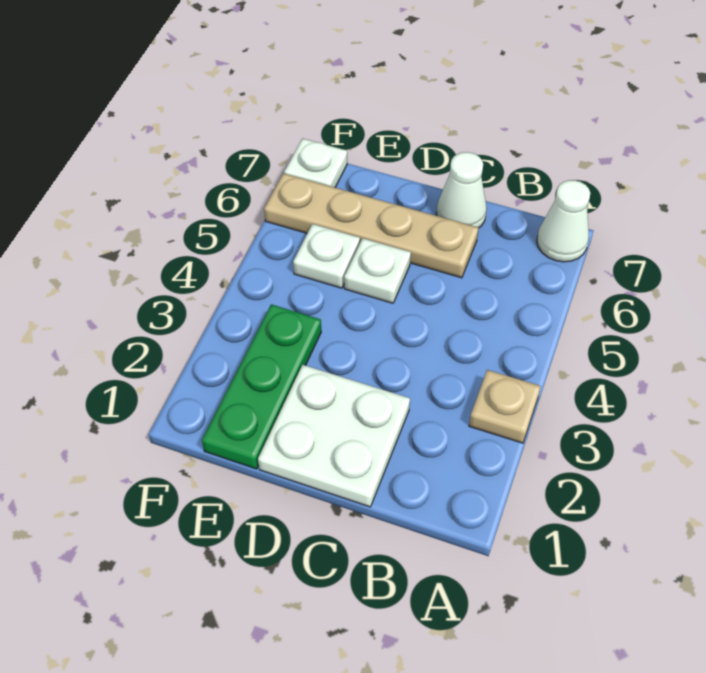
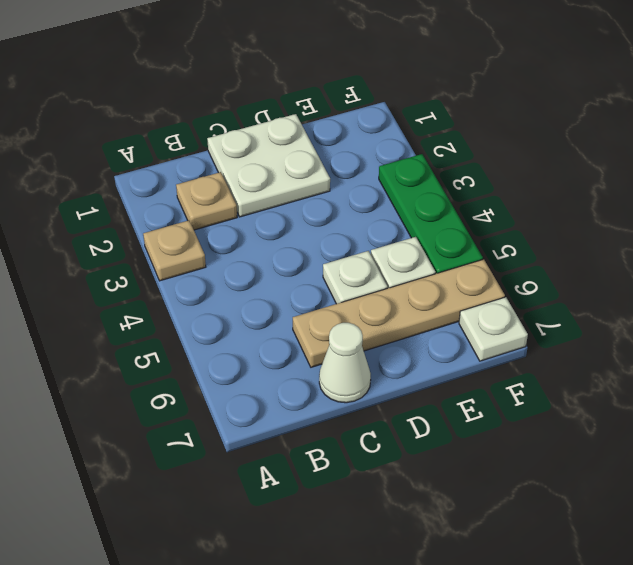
white cone A7 level 1 -> none
none -> tan plate B2 level 1
green plate E1:E3 level 1 -> green plate F3:F5 level 1

